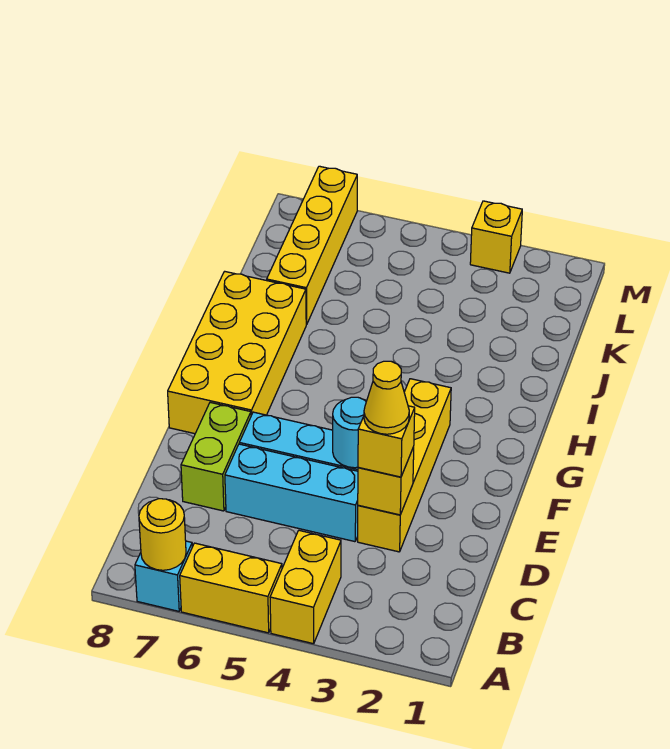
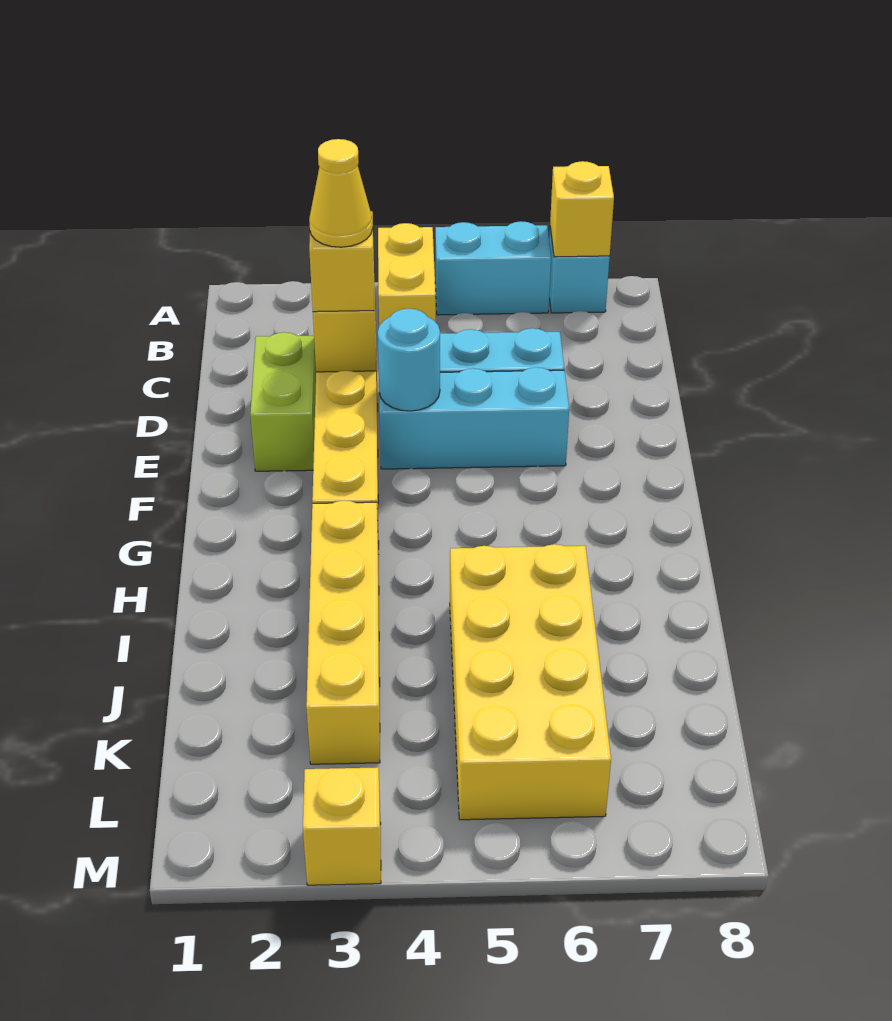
yellow brick A5:A6 level 1 -> cyan brick A5:A6 level 1
yellow round brick A7 level 2 -> yellow brick A7 level 2
lime brick D7:E7 level 1 -> lime brick D2:E2 level 1
yellow brick F7:I8 level 1 -> yellow brick I5:L6 level 1
yellow brick J7:M7 level 1 -> yellow brick H3:K3 level 1

